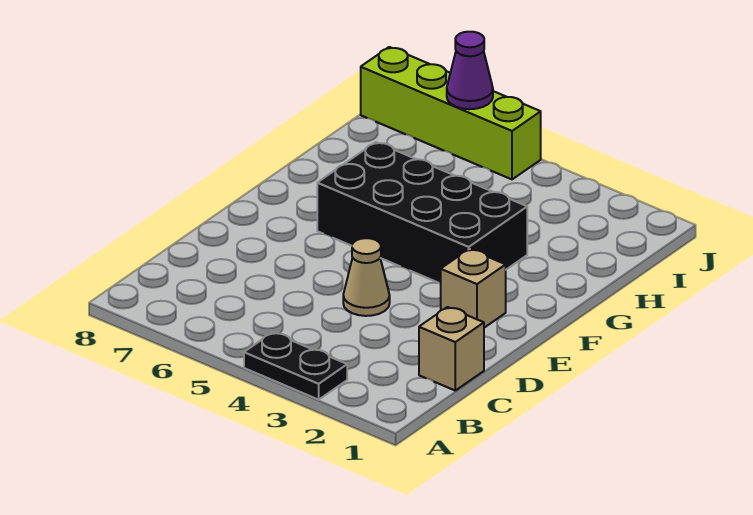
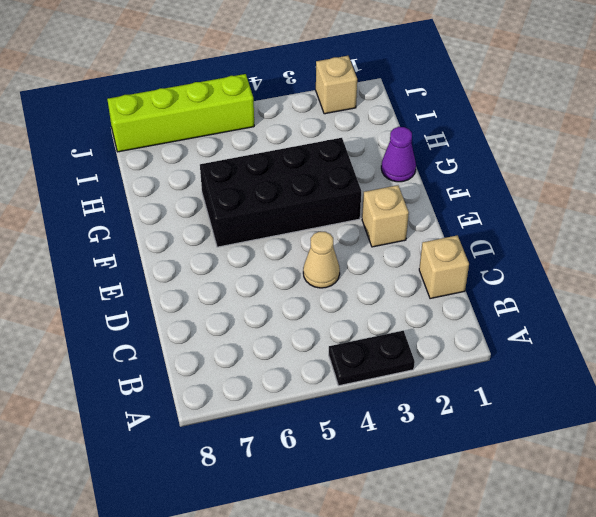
none -> tan brick J2 level 1
purple cone J6 level 2 -> purple cone G1 level 1

